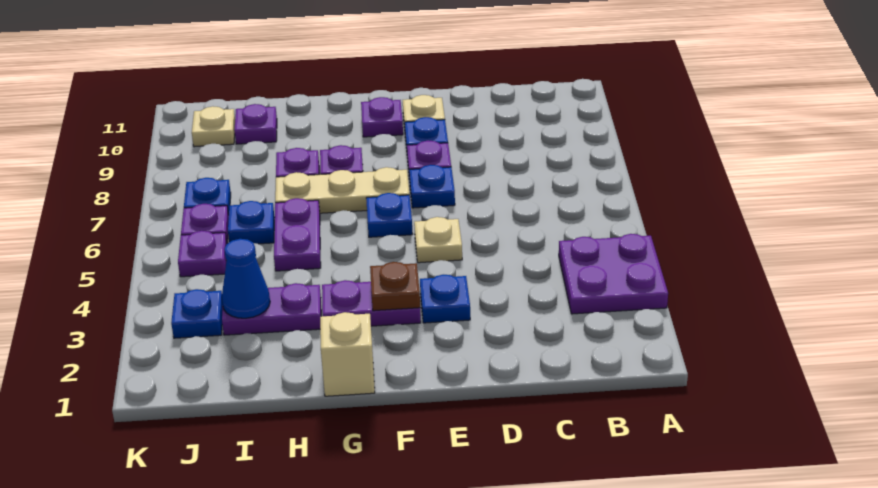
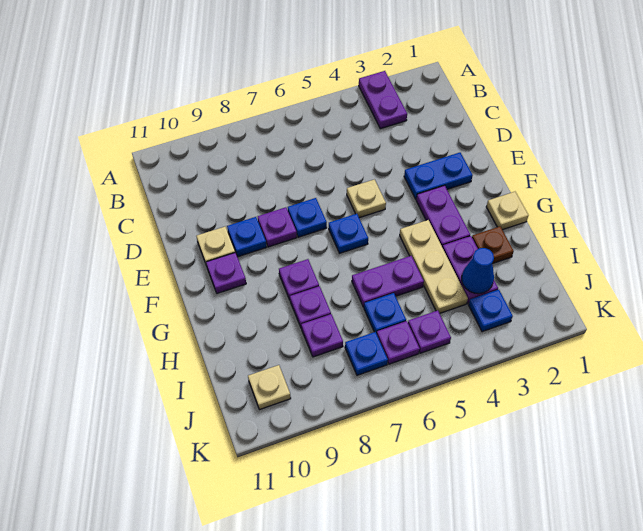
purple plate A3:B4 level 1 -> purple plate A3:B3 level 1
blue plate E3 level 1 -> blue plate E2:E3 level 1
brown plate F3 level 2 -> brown plate H2 level 1
tan plate F7:H7 level 1 -> tan plate G4:I4 level 1
tan brick G1 level 1 -> tan plate G1 level 1
purple plate I10 level 1 -> purple plate I8 level 1

